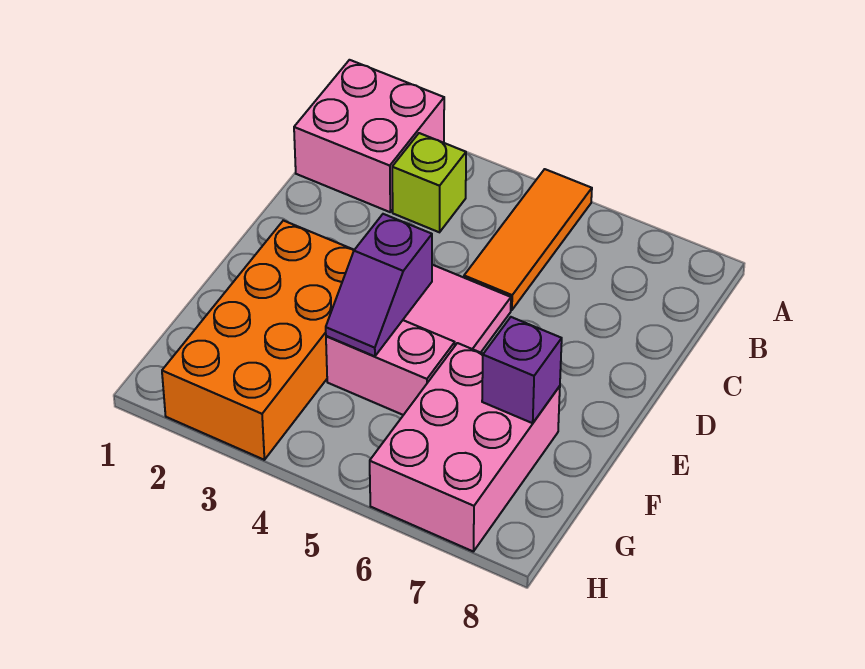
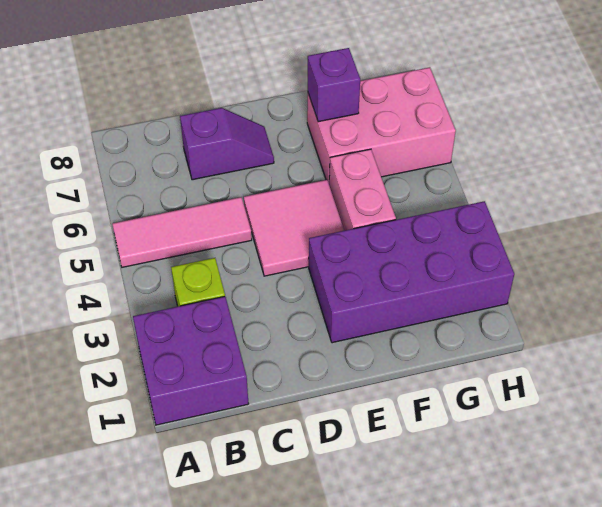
pink brick A1:B2 level 1 -> purple brick A1:B2 level 1
orange tile A5:C5 level 1 -> pink tile A5:C5 level 1
orange brick E2:H3 level 1 -> purple brick E2:H3 level 1
purple slope E4:F4 level 2 top E -> purple slope C7:D7 level 1 top C

